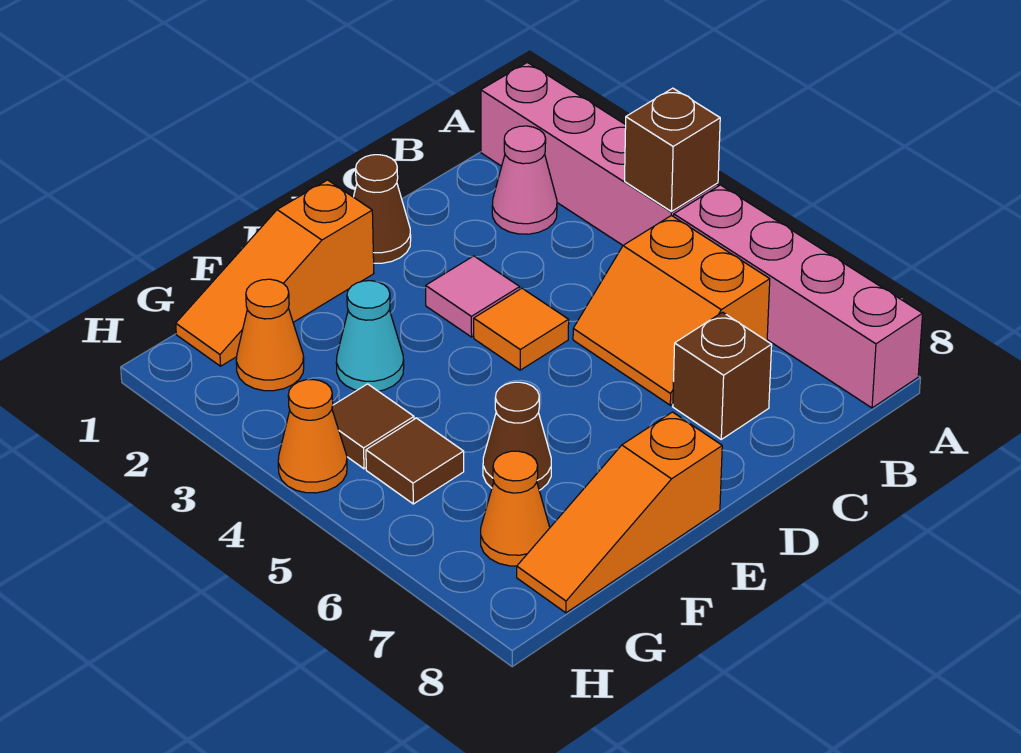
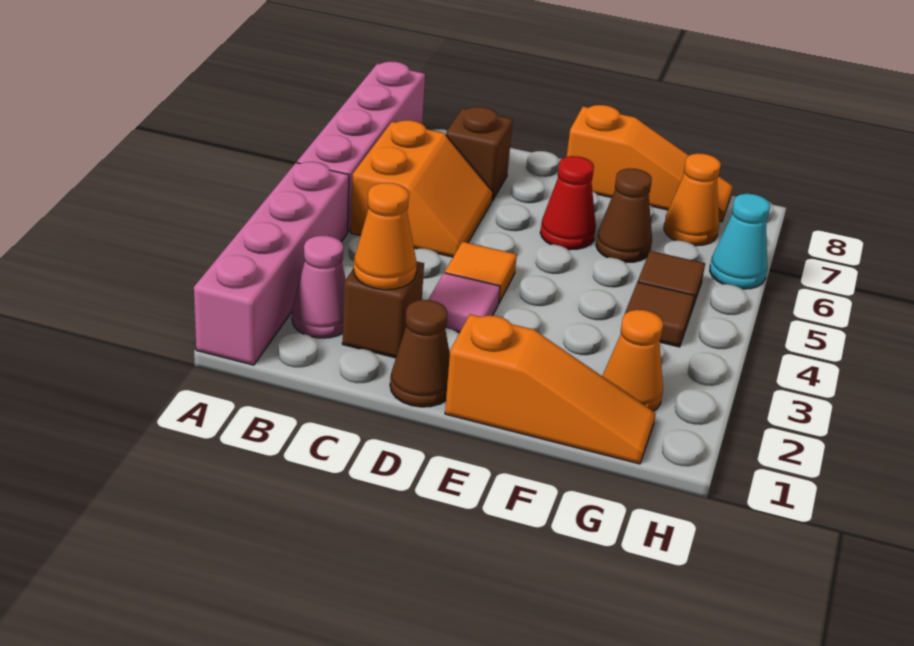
brown brick A4 level 2 -> brown brick C2 level 1
none -> red cone E6 level 1
cyan cone F3 level 1 -> cyan cone H6 level 1
orange cone H4 level 1 -> orange cone C2 level 2

